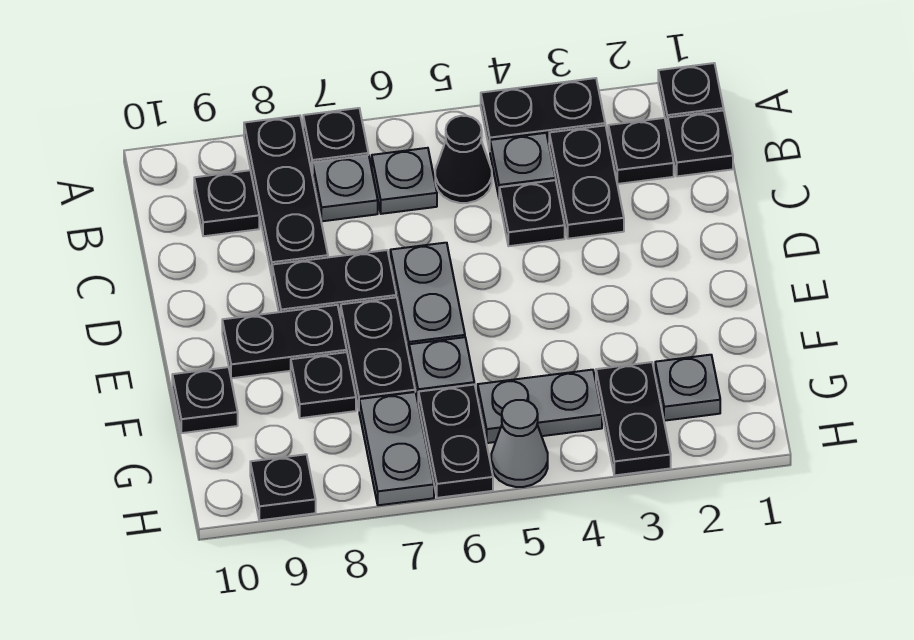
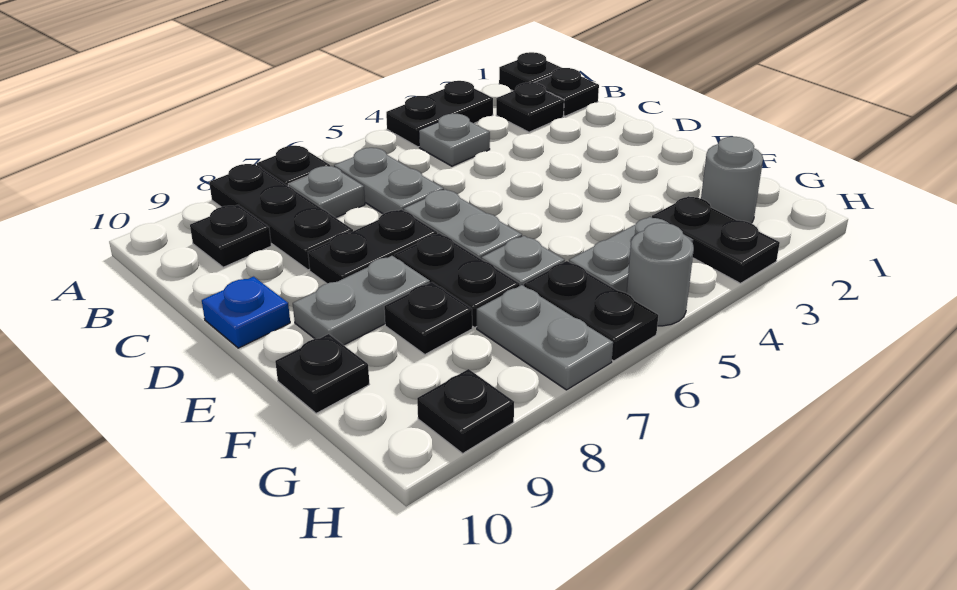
black plate B3:C3 level 1 -> none
black cone B5 level 1 -> none
grey plate B6 level 1 -> grey plate B6:C6 level 1
black plate C4 level 1 -> none
none -> blue plate D10 level 1
black plate E8:E9 level 1 -> grey plate E8:E9 level 1
grey plate G2 level 1 -> grey round brick G2 level 1
grey cone H5 level 1 -> grey round brick H5 level 1

